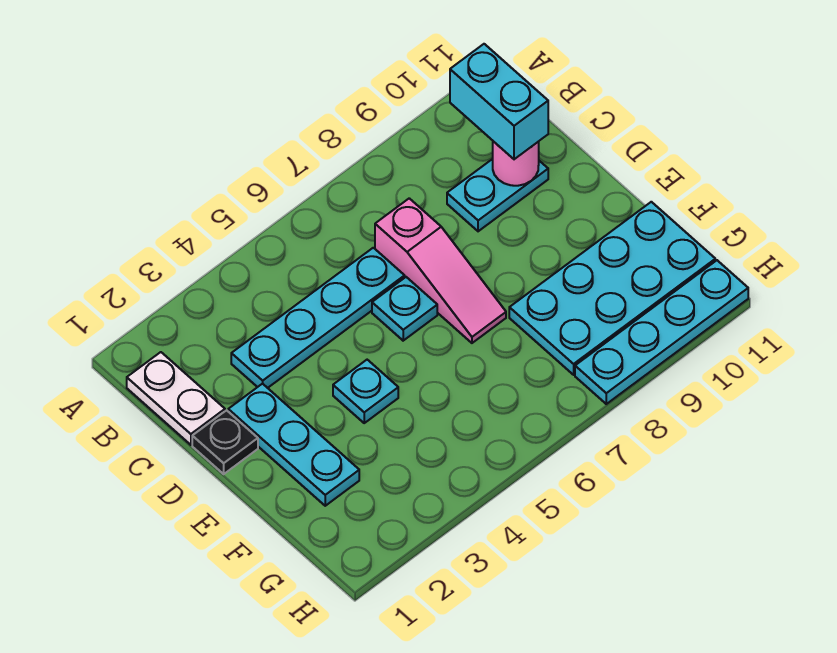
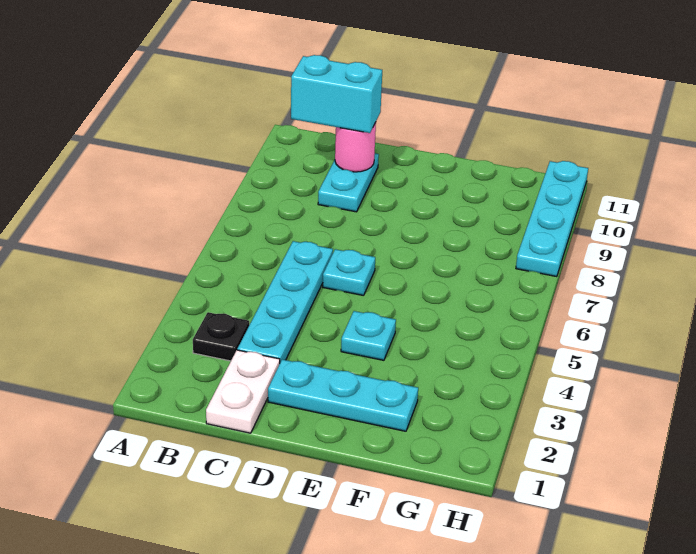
white plate B1:C1 level 1 -> white plate C1:C2 level 1
pink slope C7:E7 level 1 top C -> none
black plate D1 level 1 -> black plate B3 level 1
cyan plate F8:G11 level 1 -> none

